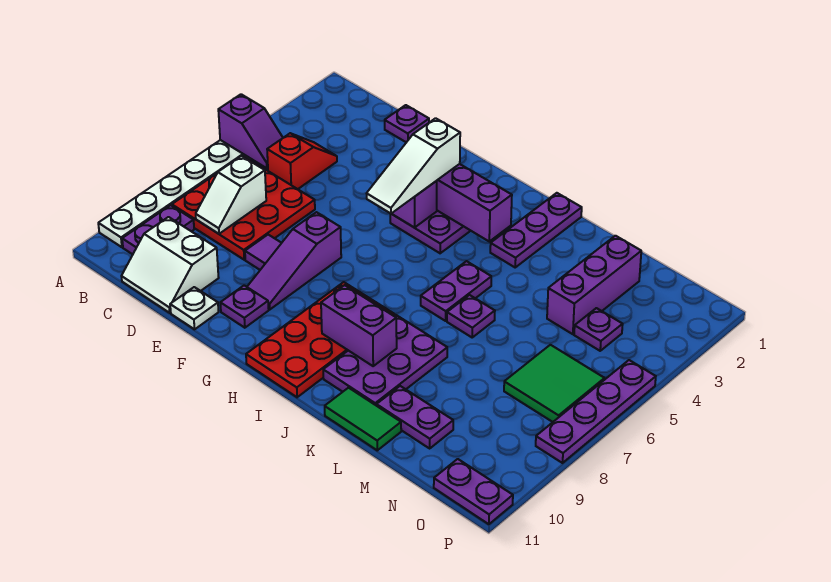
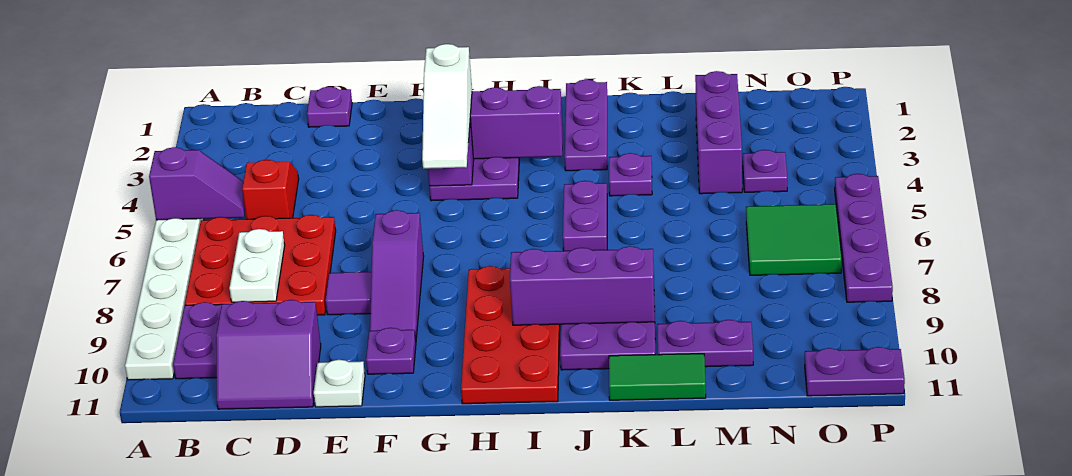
white slope C7:C8 level 2 top 7 -> white plate C7:C8 level 2
white slope C10:D11 level 1 top 10 -> purple slope C10:D11 level 1 top 10
purple brick I9:J9 level 2 -> purple brick I9:K9 level 2
purple plate K6 level 1 -> purple plate K4 level 1

